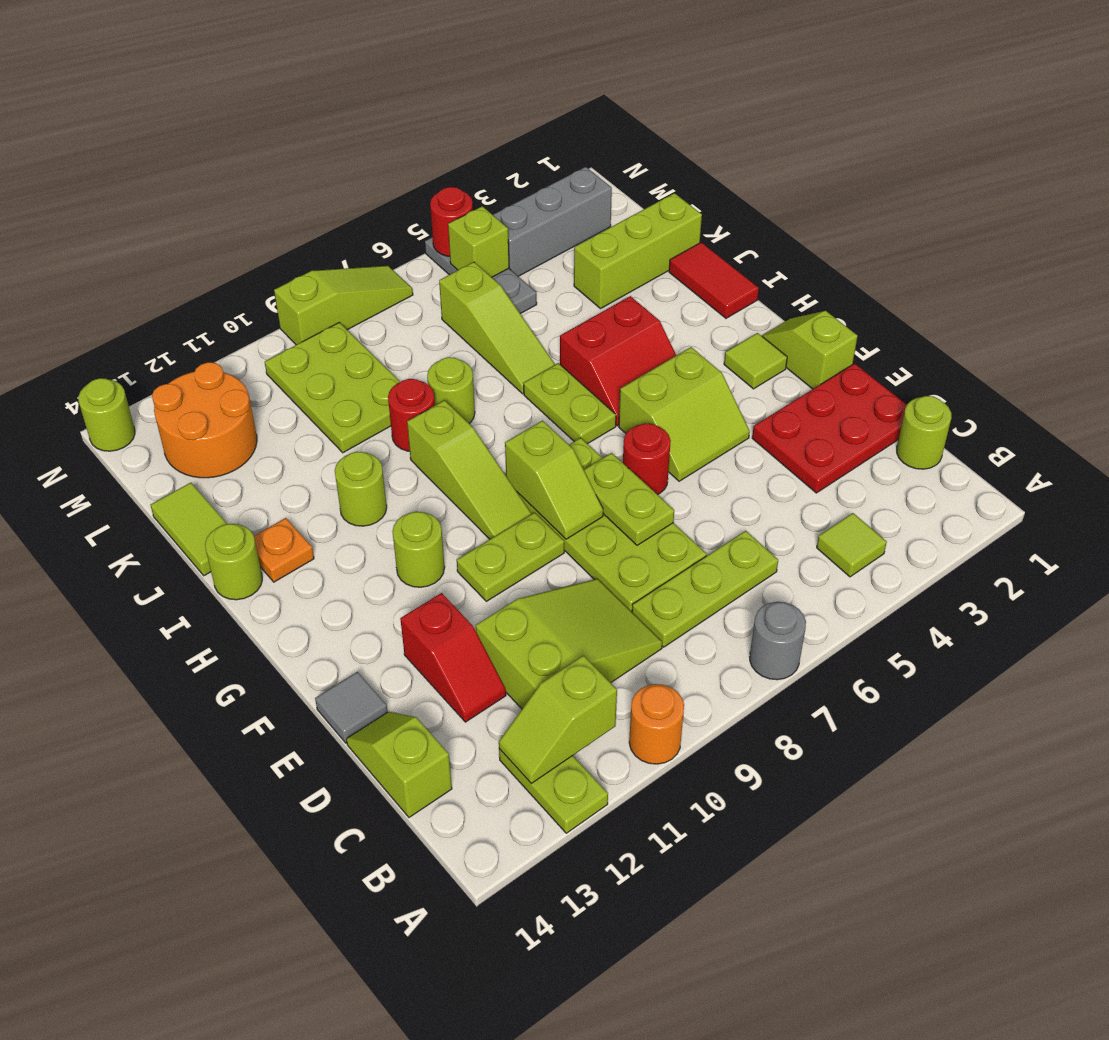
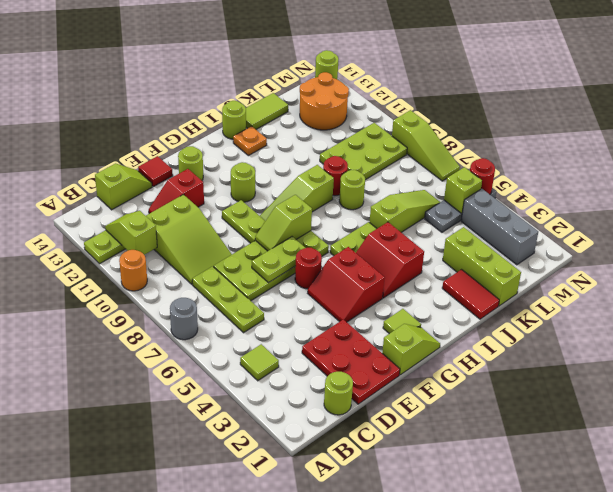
grey tile E14 level 1 -> red tile E14 level 1
lime slope F4:G5 level 1 top G -> red slope F4:G5 level 1 top G
red tile I1:J1 level 1 -> red tile J1:J2 level 1
lime round brick I11 level 1 -> lime round brick F13 level 1
lime slope J6:L6 level 1 top L -> lime slope J6:L6 level 1 top J

